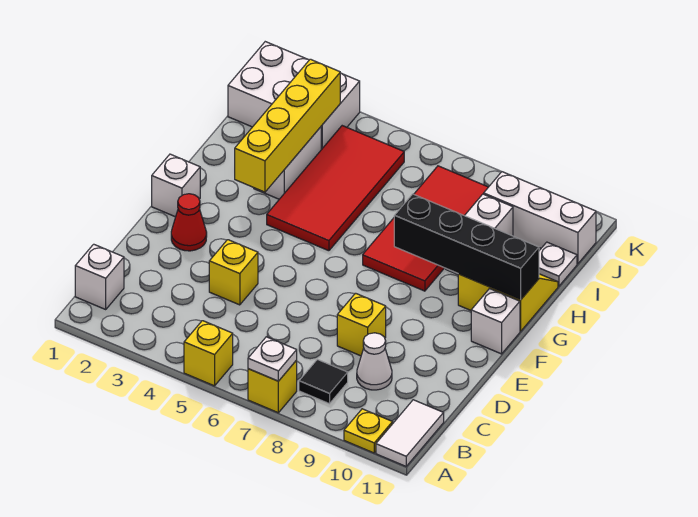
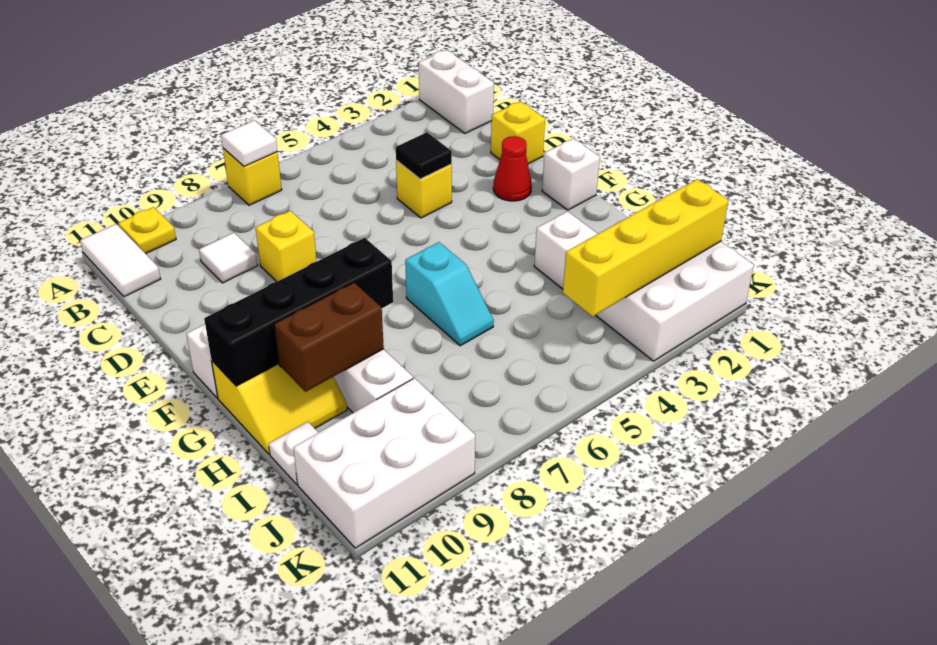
yellow brick A5 level 1 -> yellow brick D1 level 1
white plate A7 level 2 -> white tile A7 level 2
white brick B1 level 1 -> white brick A1:B1 level 1
black tile B8 level 1 -> black tile D4 level 2
white cone C9 level 1 -> white tile C9 level 1
yellow brick G3:J3 level 2 -> yellow brick J1:J4 level 2
red tile G4:J5 level 1 -> none
none -> cyan slope G6:H6 level 1 top G
red tile G7:J8 level 1 -> none
none -> brown brick H9:H10 level 2
white brick J9:J11 level 1 -> white brick J9:K11 level 1

